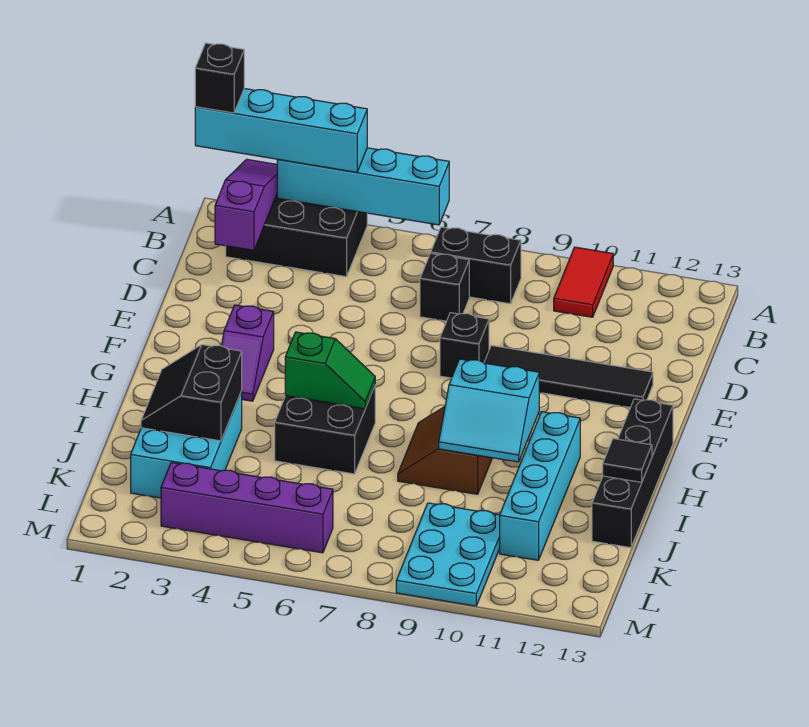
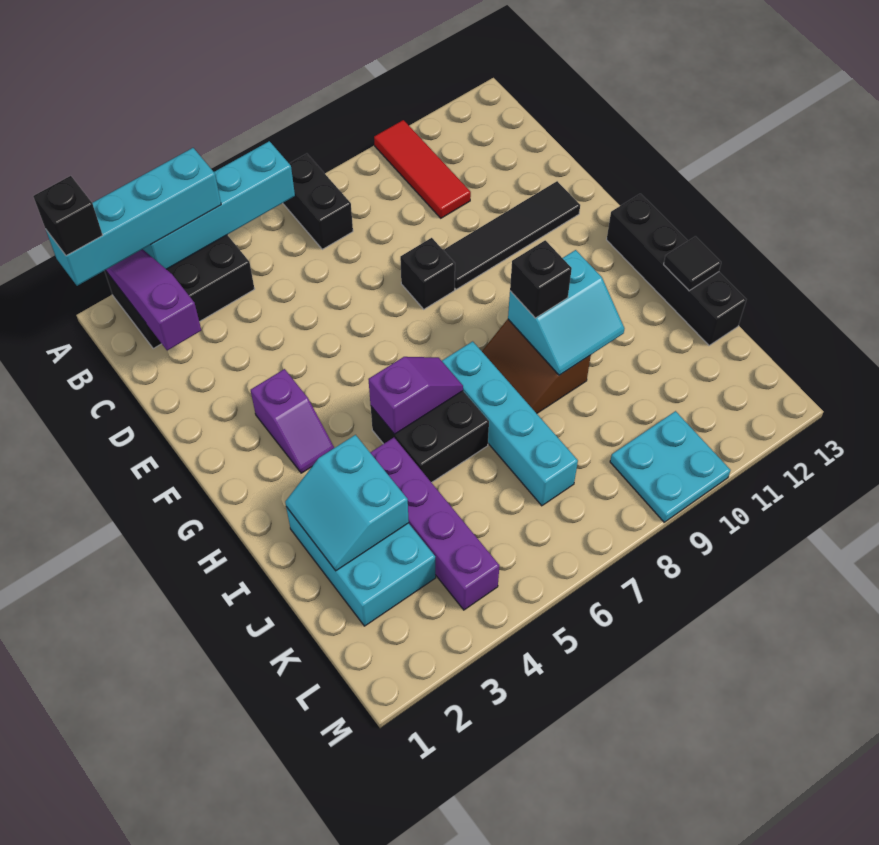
red tile A10:B10 level 1 -> red tile A10:C10 level 1
black brick B7:B8 level 1 -> black brick A7:B7 level 1
black brick C7 level 1 -> black brick H9 level 3
green slope H5:H6 level 2 top 5 -> purple slope H5:H6 level 2 top 5
cyan brick H11:K11 level 1 -> cyan brick H7:K7 level 1
black slope I2:J3 level 2 top 3 -> cyan slope I2:J3 level 2 top 3
cyan plate K9:M10 level 1 -> cyan plate L9:M10 level 1
purple brick L3:L6 level 1 -> purple brick I4:L4 level 1

